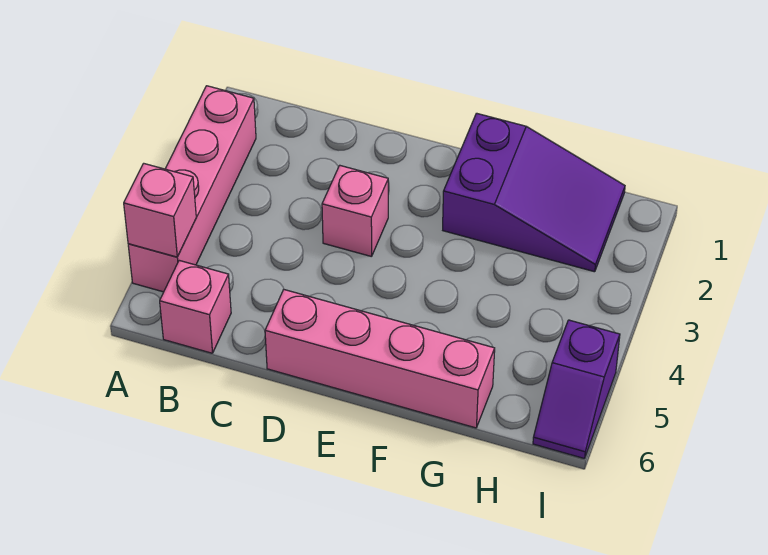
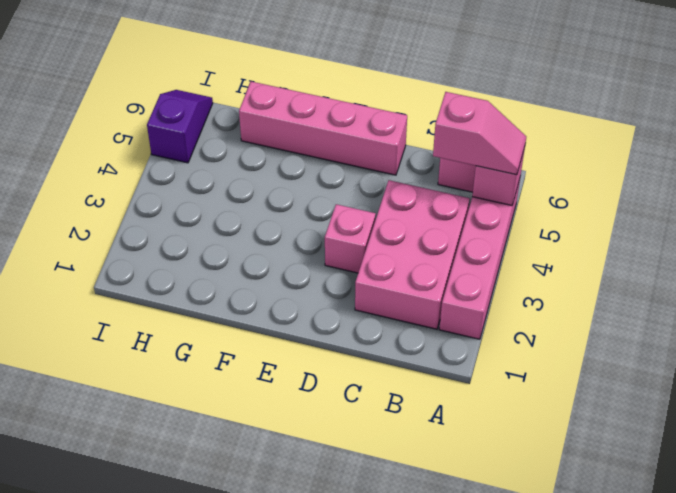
none -> pink slope A5:B5 level 3 top B
none -> pink brick B2:C4 level 1
purple slope F1:H2 level 1 top F -> none

